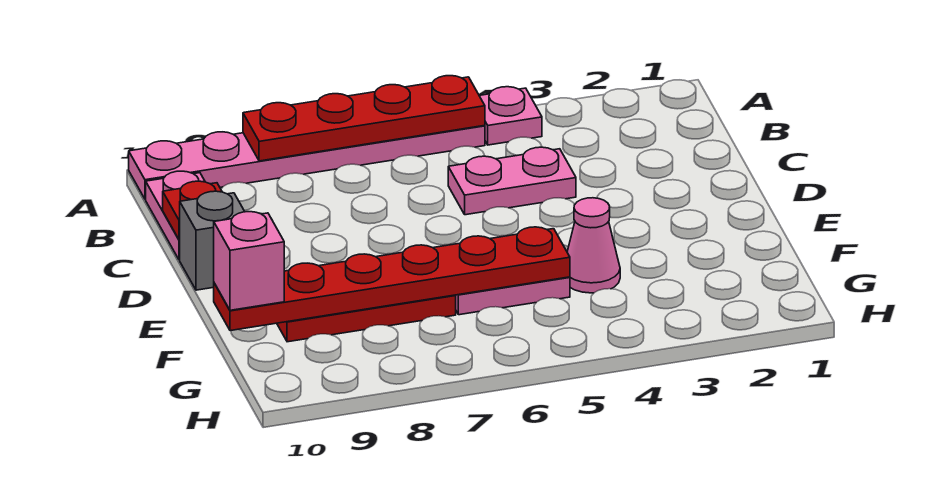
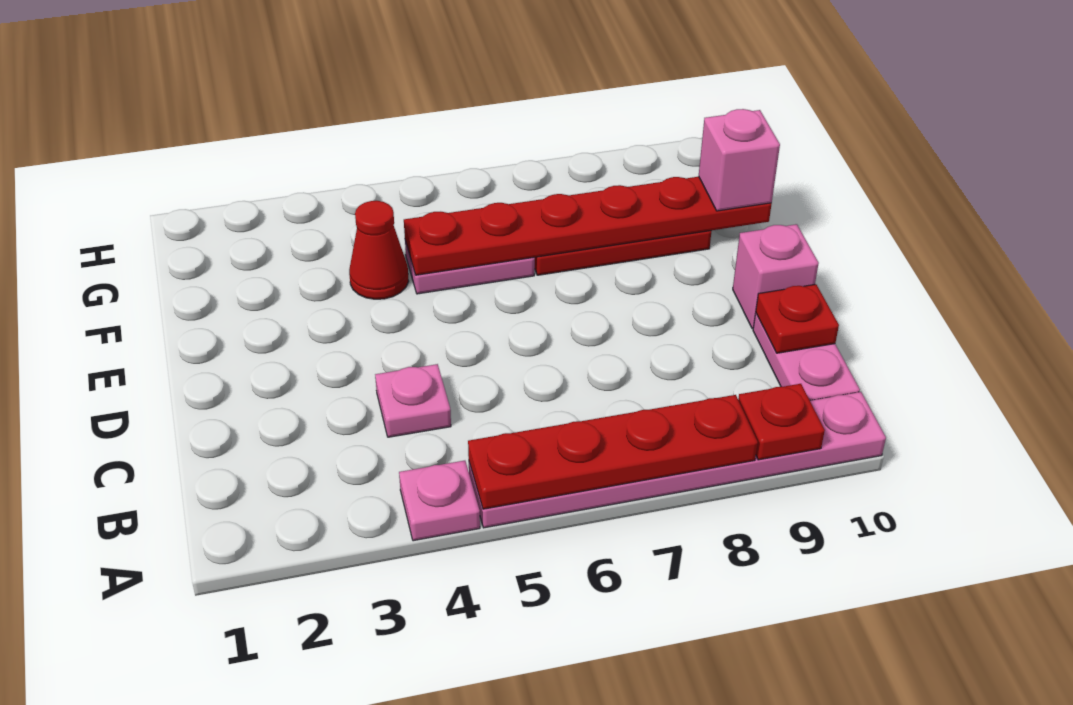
none -> red plate A9 level 2
pink plate C4:C5 level 1 -> pink plate C4 level 1
grey brick D10 level 1 -> pink brick D10 level 1
pink cone F4 level 1 -> red cone F4 level 1

